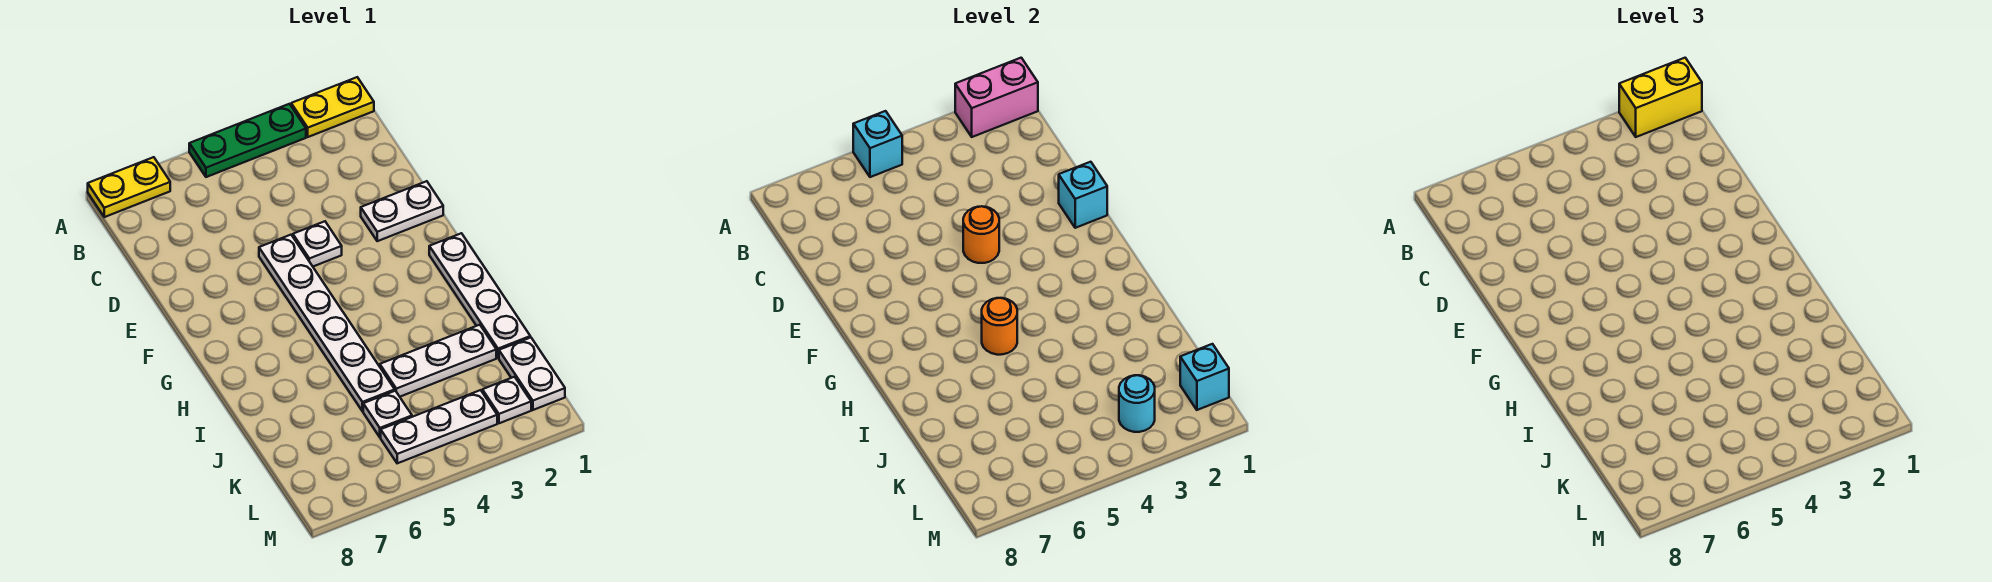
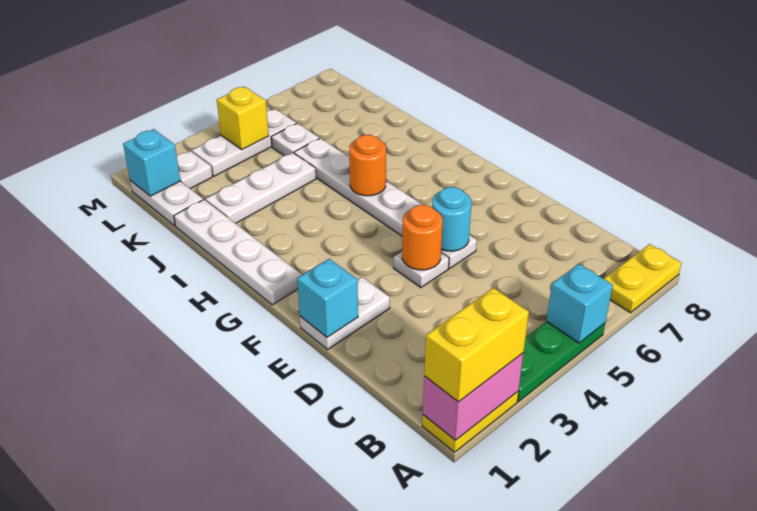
cyan round brick L3 level 2 -> cyan round brick E5 level 2
none -> yellow brick L4 level 2

